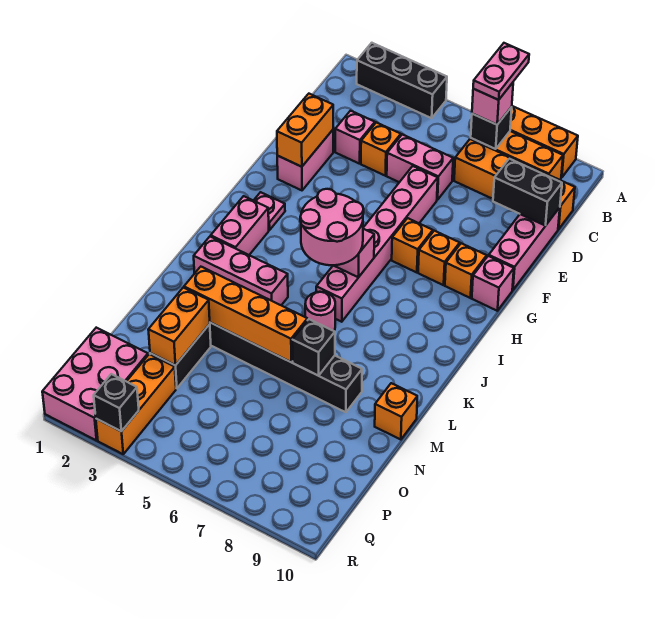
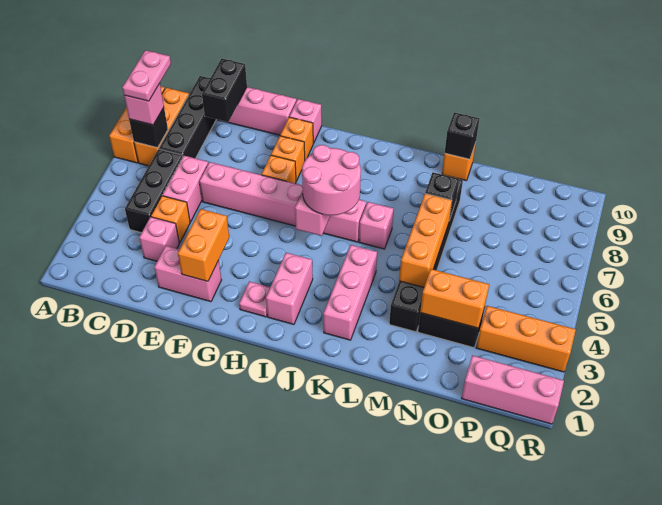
black brick A2:A4 level 1 -> black brick C4:C6 level 1
pink plate A7:B7 level 4 -> pink plate B7:B8 level 4
orange brick C7:C10 level 1 -> black brick C7:C10 level 1
orange brick E2:F2 level 2 -> orange brick F2:F3 level 2
pink brick I2:J2 level 1 -> pink brick I2:I3 level 1
pink round brick K6 level 1 -> pink brick K6 level 1
orange brick M3:M6 level 2 -> orange brick M4:M6 level 2
pink brick P1:R2 level 1 -> pink brick P1:R1 level 1
black brick R3 level 2 -> black brick M10 level 2

